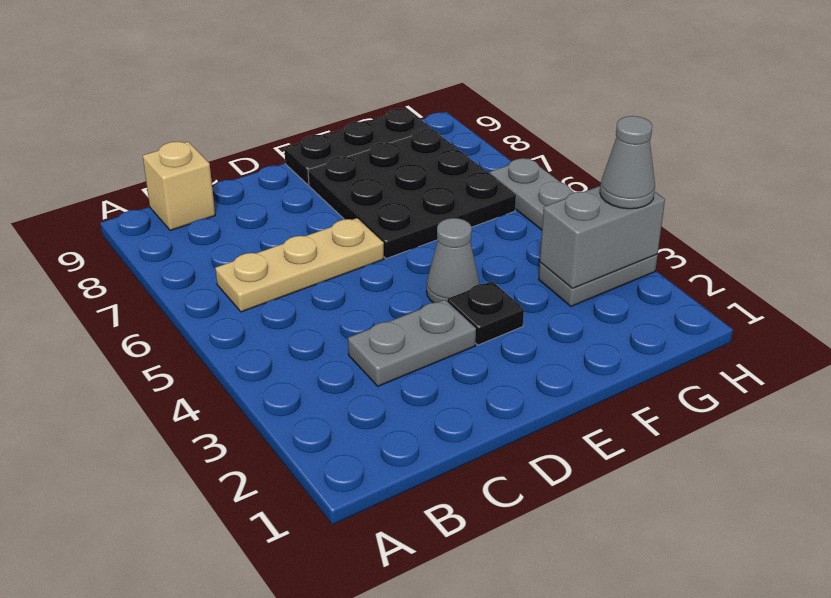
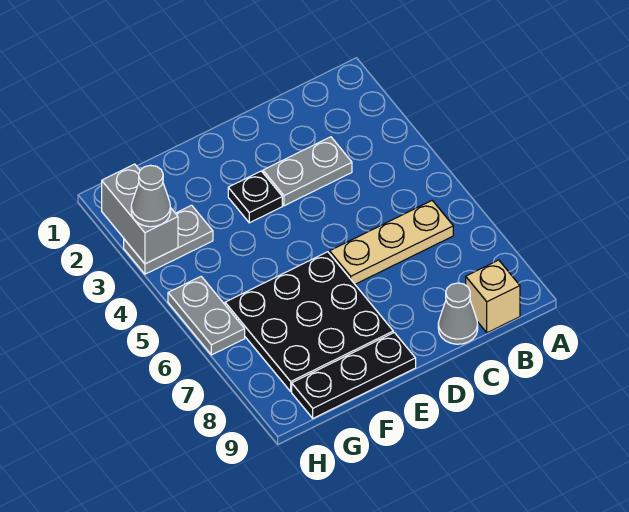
grey cone E4 level 1 -> grey cone C9 level 1
grey brick G3:H3 level 2 -> grey brick H2:H3 level 2

